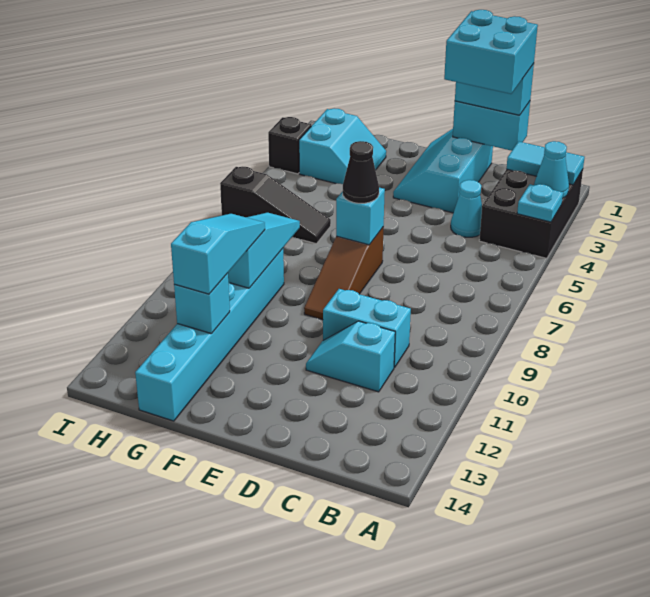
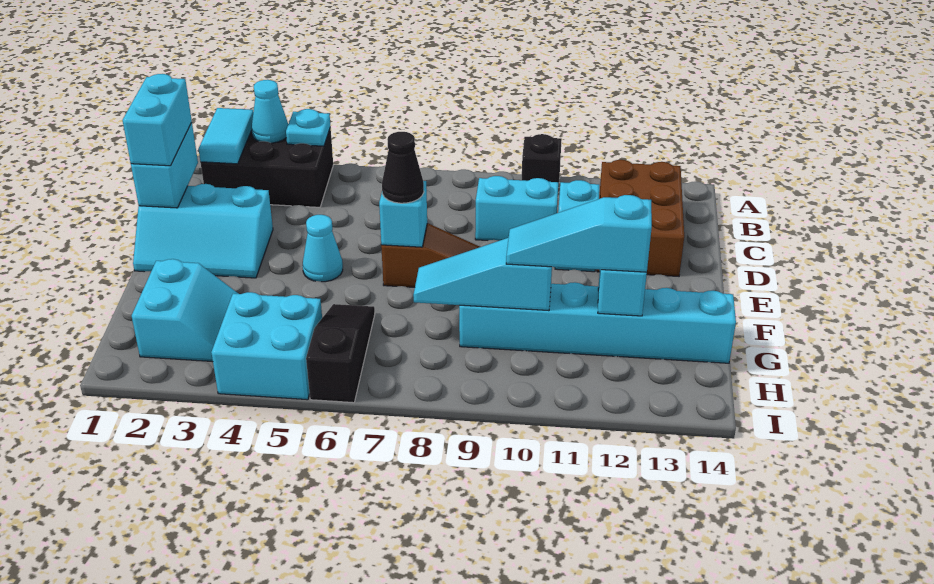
none -> brown brick B12:D13 level 1
cyan brick C1:D2 level 4 -> cyan brick H4:I5 level 1
cyan cone C4 level 1 -> cyan cone E5 level 1
cyan brick C10:D10 level 1 -> cyan brick C9:C10 level 1
cyan slope G2:H3 level 1 top H -> cyan slope G2:H3 level 1 top 2
black brick I3 level 1 -> black brick A10 level 1

